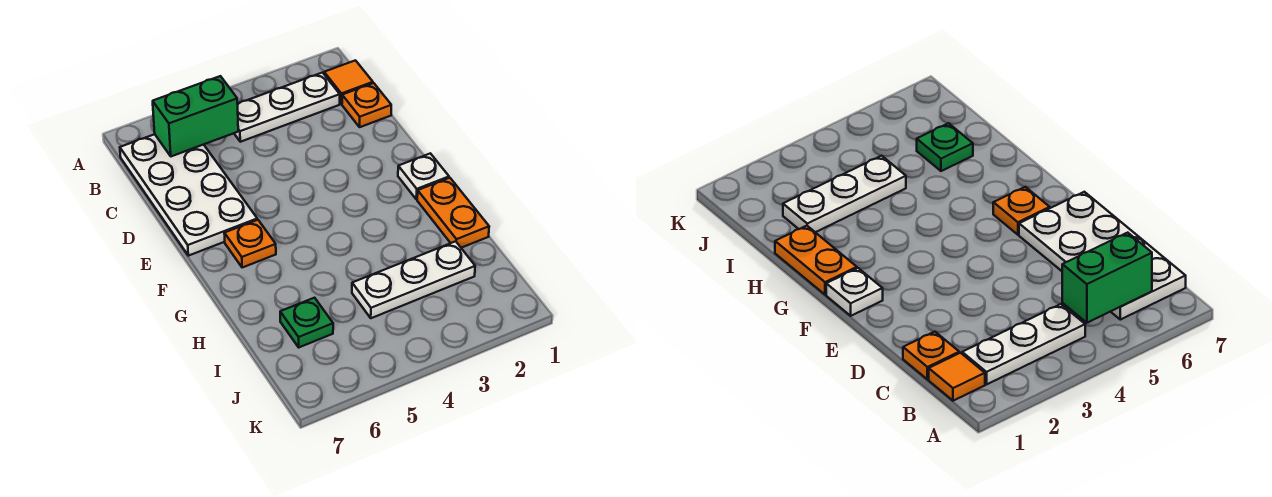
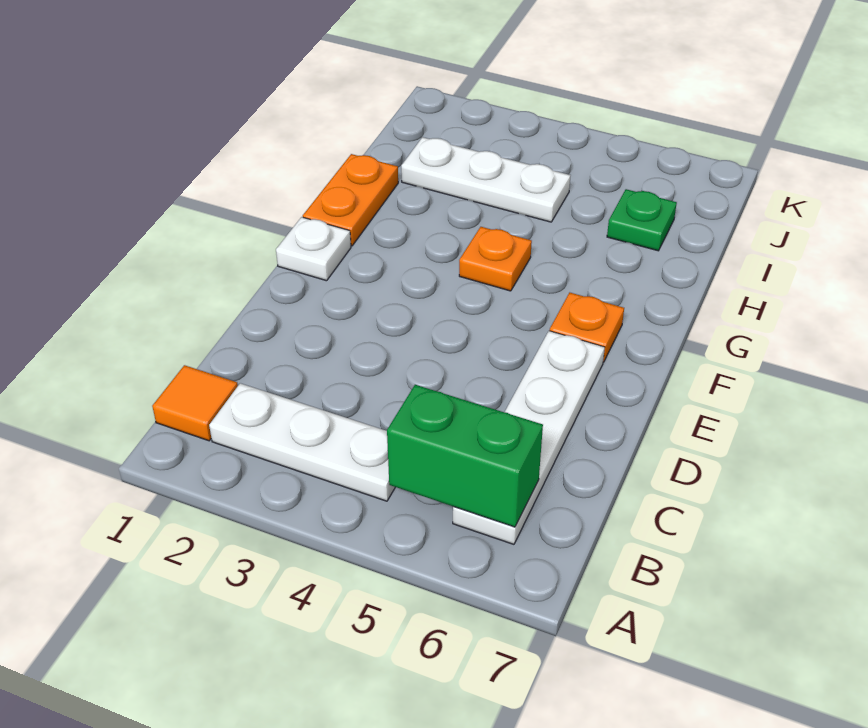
white plate B6:E7 level 1 -> white plate B6:E6 level 1
orange plate C1 level 1 -> orange plate G4 level 1

